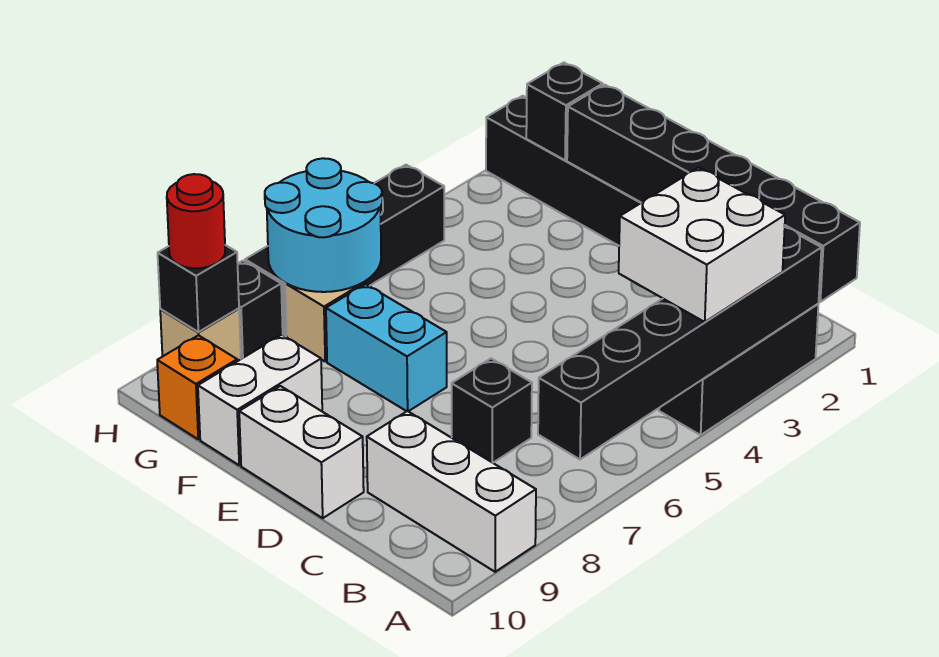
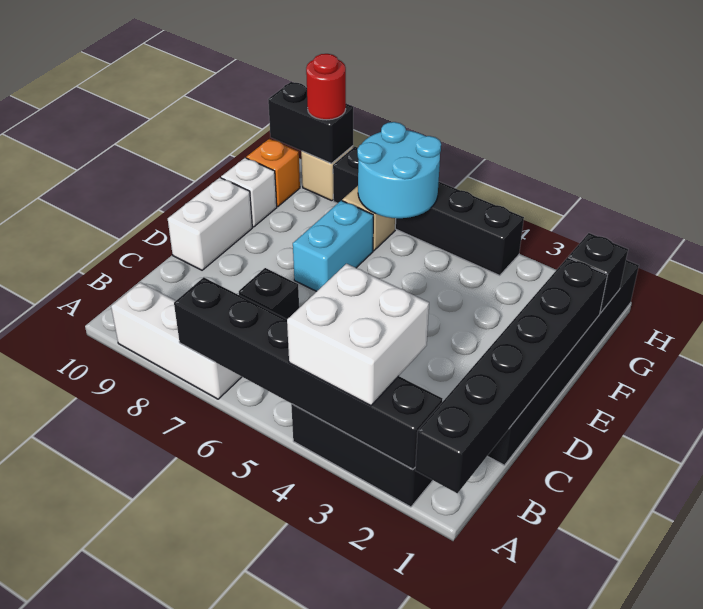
white brick A9:C9 level 1 -> white brick A7:A9 level 1
white brick F9:F10 level 1 -> white brick F10 level 1
black brick H9 level 2 -> black brick H9:H10 level 2

